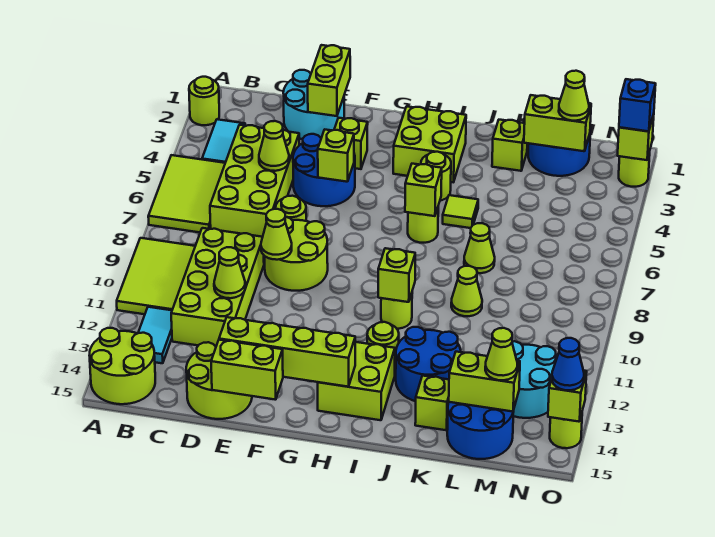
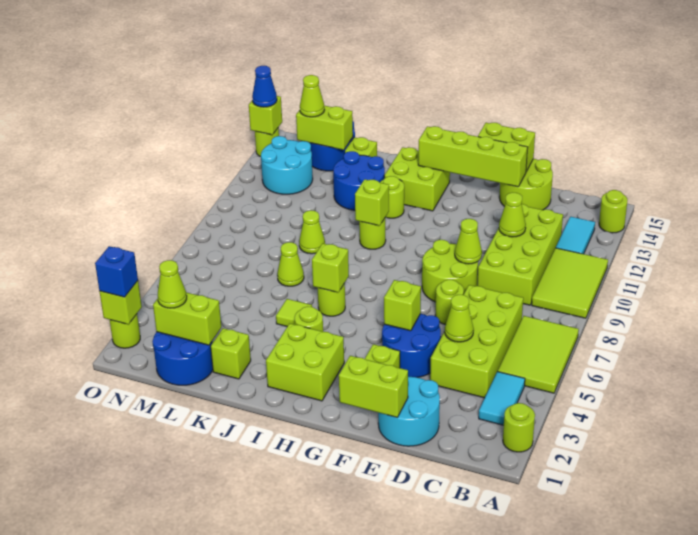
lime round brick A14:B15 level 1 -> lime round brick A14 level 1
lime brick E1:E2 level 2 -> lime brick E1:F1 level 2

